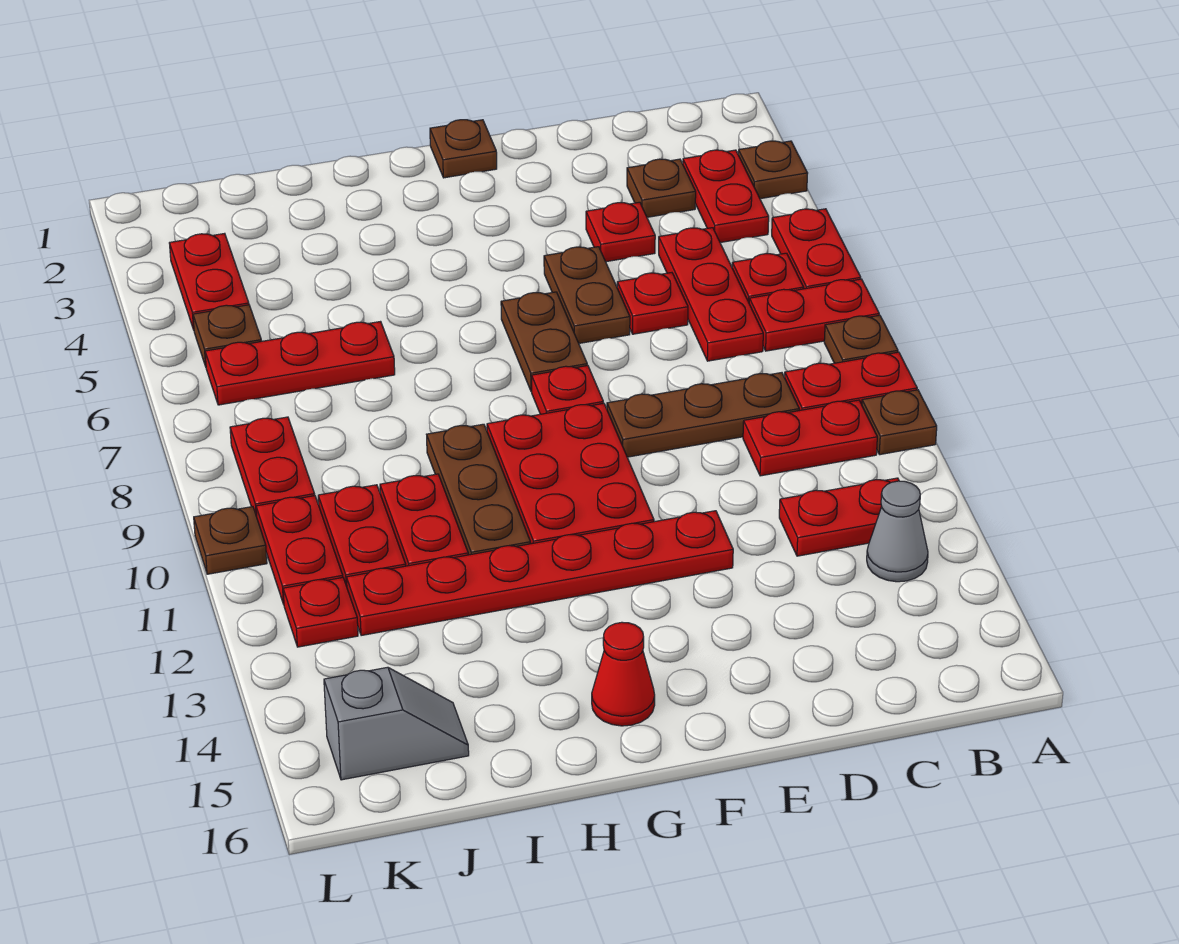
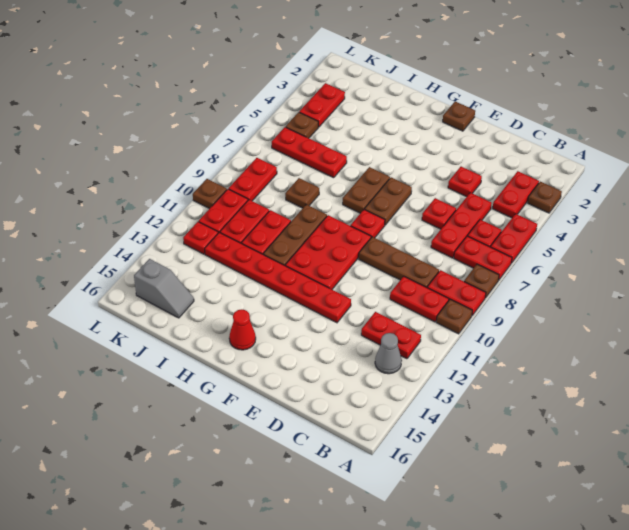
brown plate C3 level 1 -> brown plate I8 level 1
brown plate E5:E6 level 1 -> brown plate G6:G7 level 1

